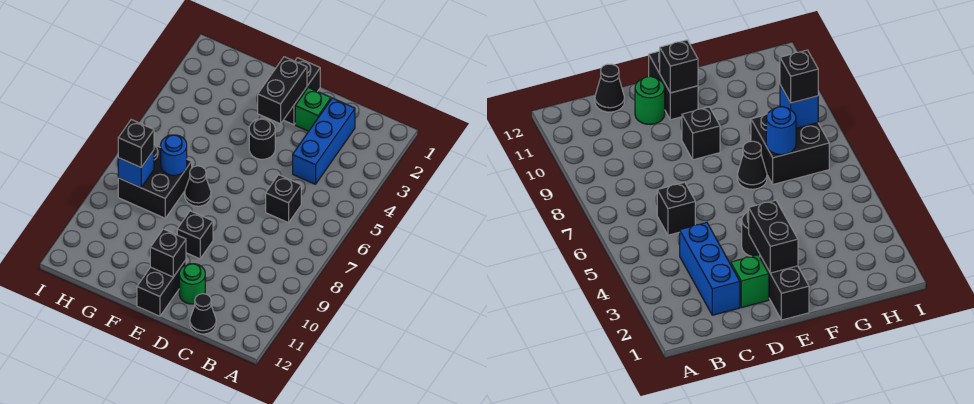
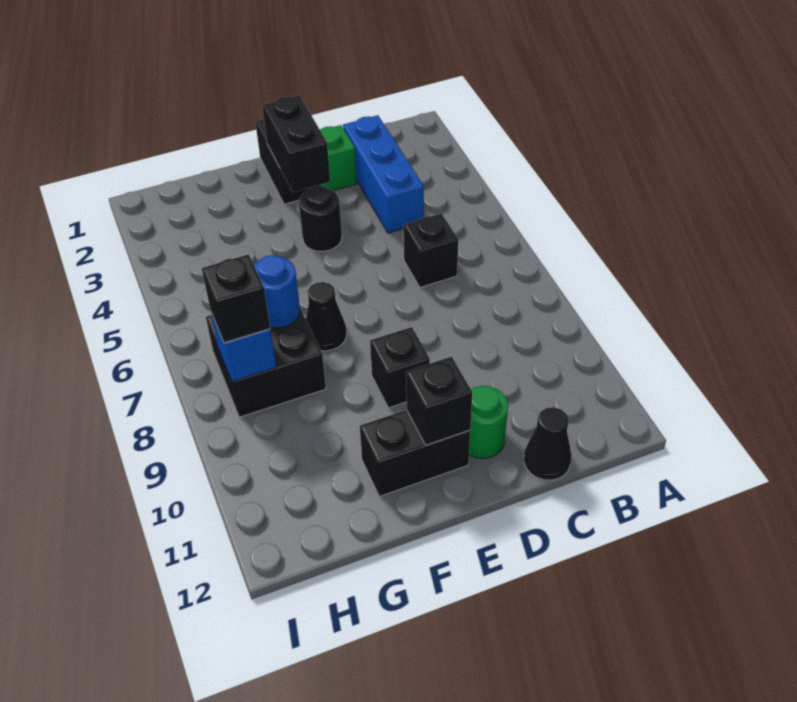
black brick E11:E12 level 1 -> black brick E11:F11 level 1

